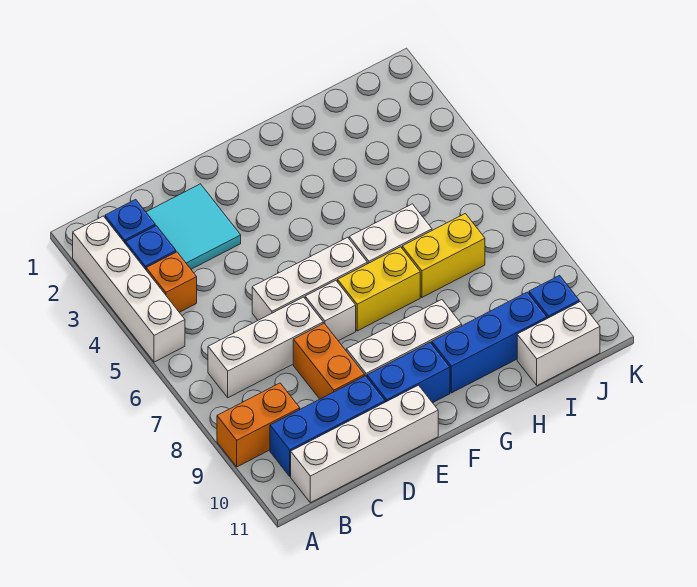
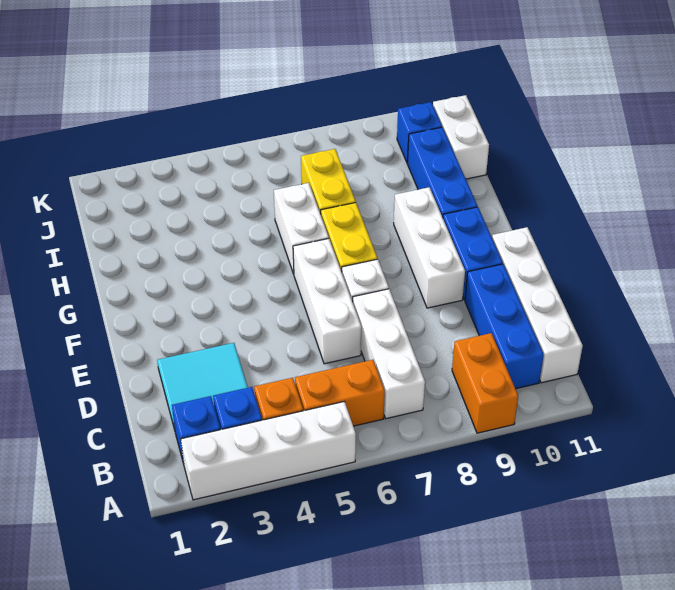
orange brick D8:D9 level 1 -> orange brick B5:B6 level 1

